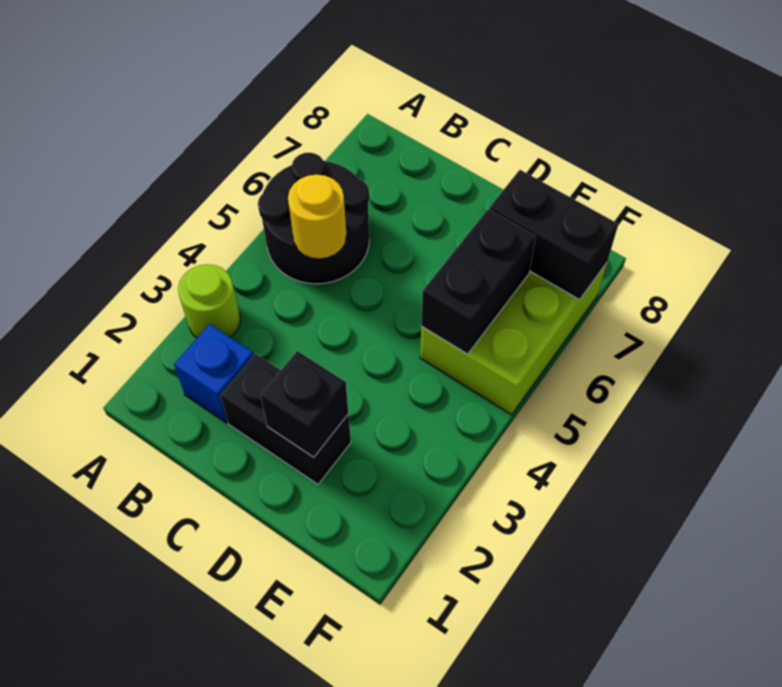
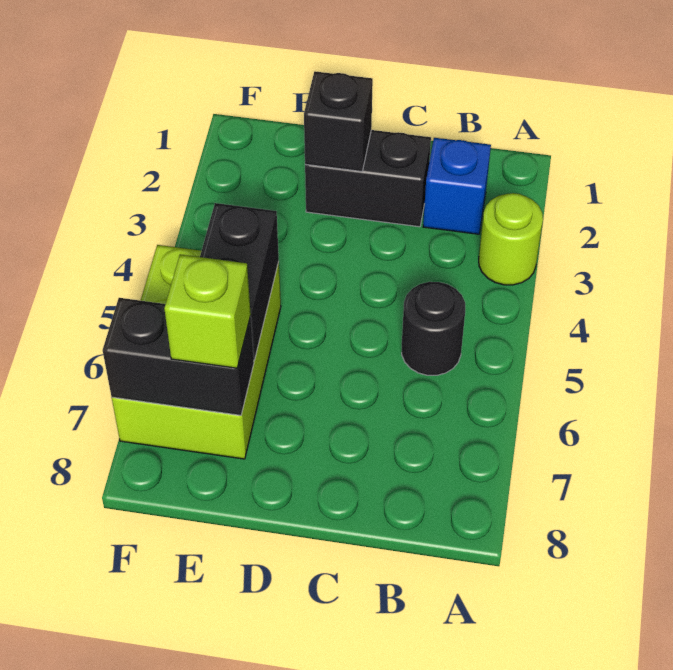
black round brick A5:B6 level 1 -> black round brick B5 level 1
yellow round brick B5 level 2 -> none
none -> lime brick E7 level 3

